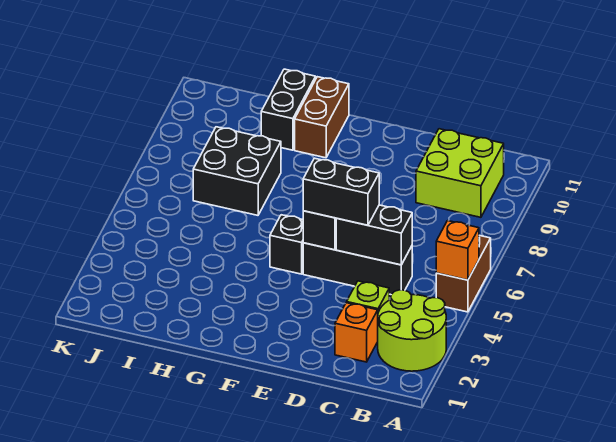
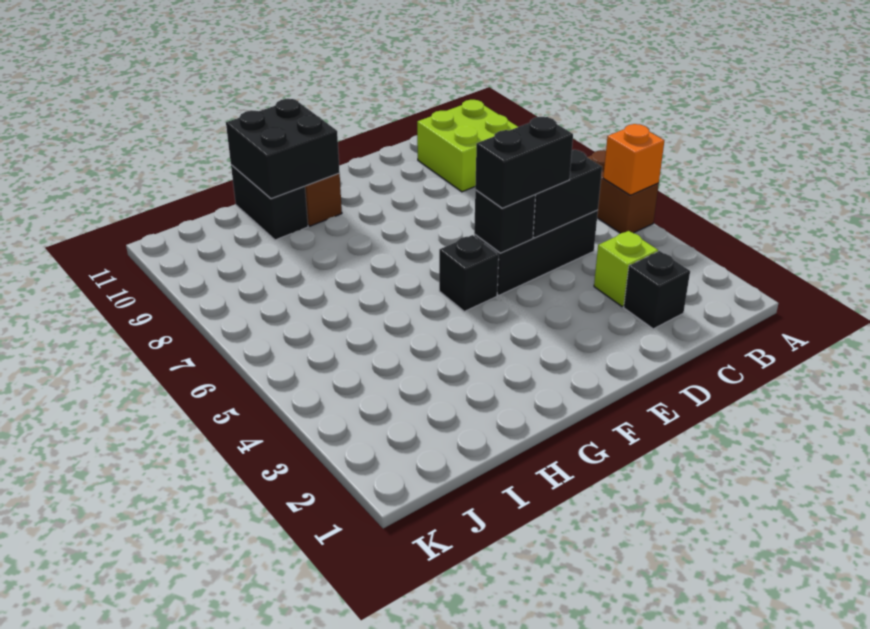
lime round brick A2:B3 level 1 -> none
orange brick C2 level 1 -> black brick C2 level 1
black brick H7:I8 level 1 -> black brick G10:H11 level 2

